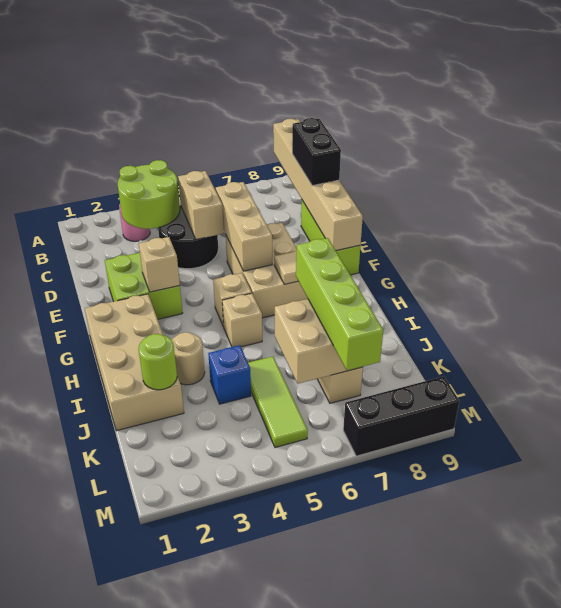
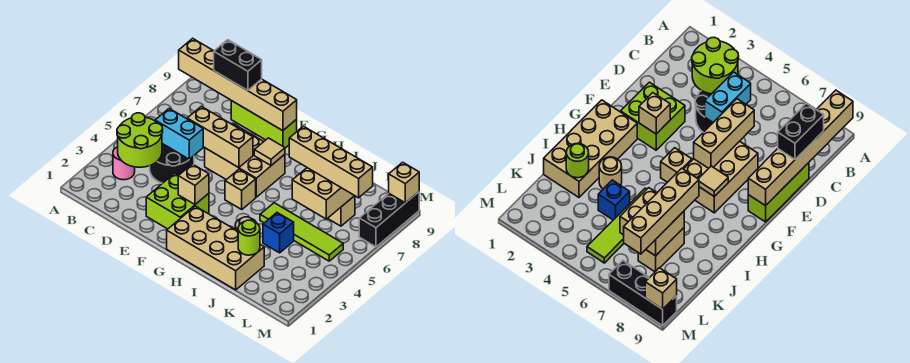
tan brick C5:D5 level 2 -> cyan brick C5:D5 level 2
tan brick H5 level 1 -> tan brick M9 level 2
lime brick I7:L7 level 3 -> tan brick I7:L7 level 3
lime tile J5:L5 level 1 -> lime tile I5:L5 level 1

